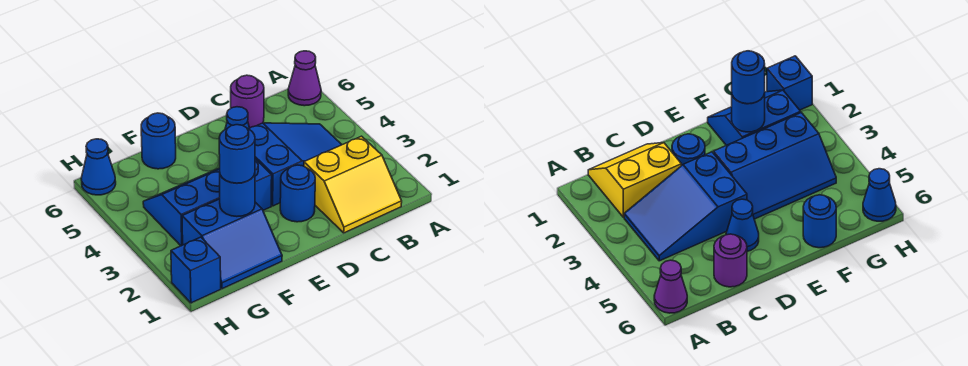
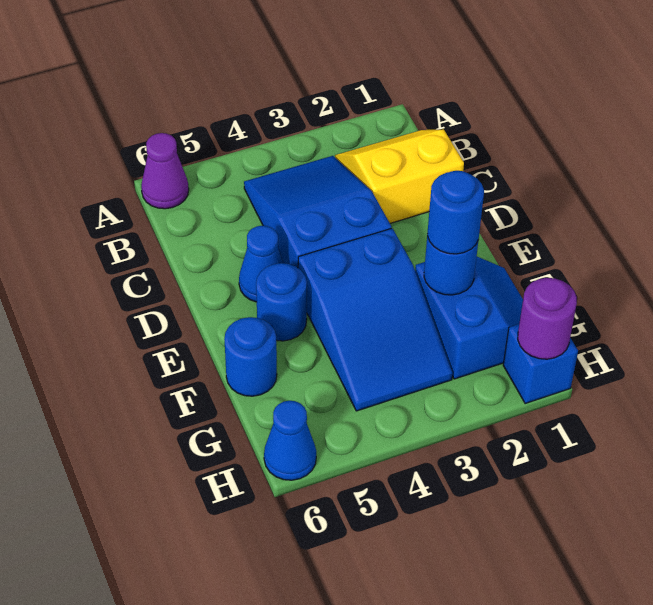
yellow slope B1:C2 level 1 top 2 -> yellow slope B1:C2 level 1 top C
purple round brick C6 level 1 -> purple round brick H1 level 2
blue round brick D2 level 1 -> blue round brick E5 level 1
blue slope E3:G4 level 1 top 3 -> blue slope E3:G4 level 1 top E

